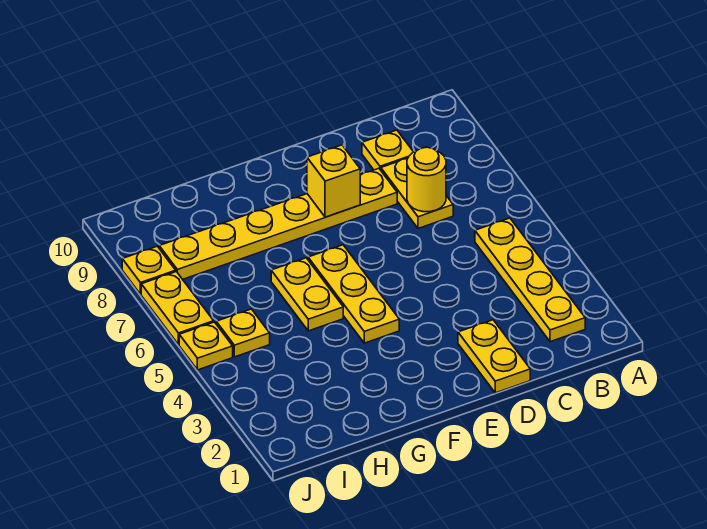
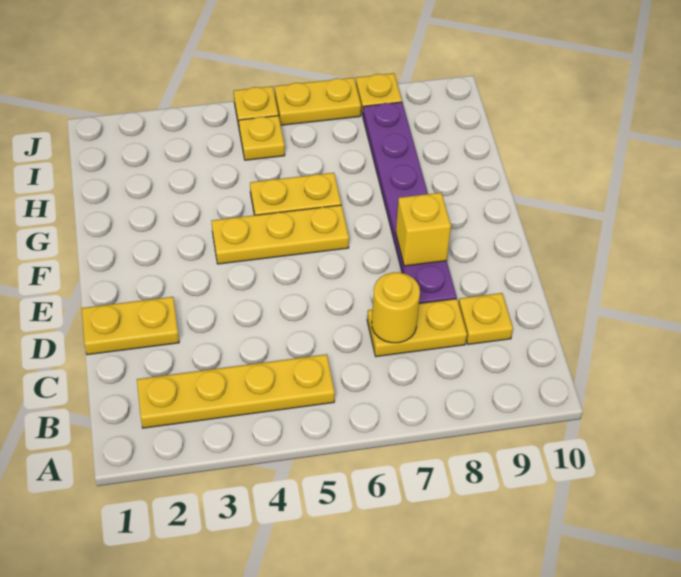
yellow plate D8:I8 level 1 -> purple plate D8:I8 level 1

